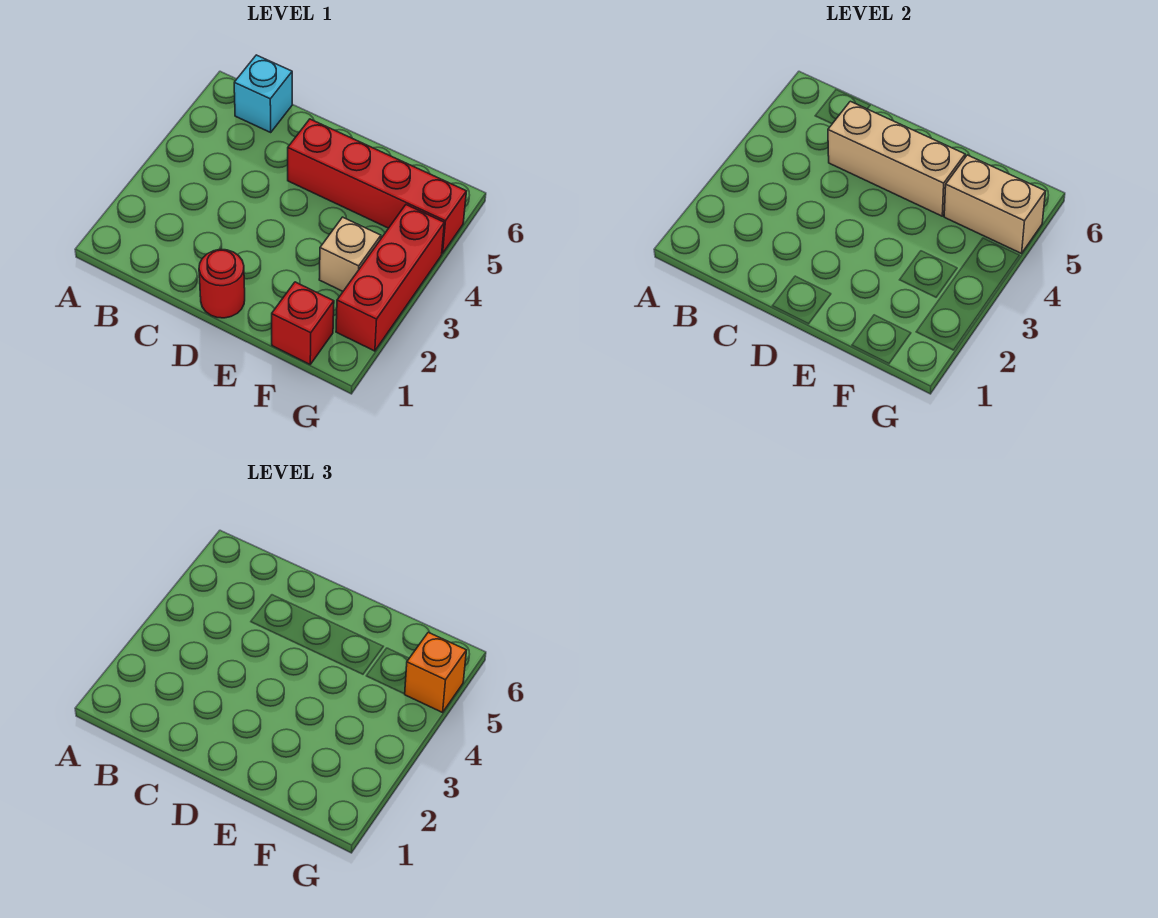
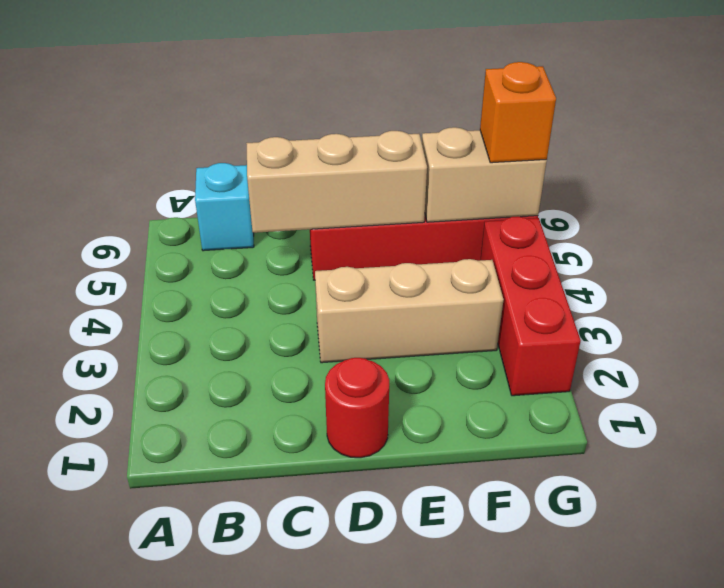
red brick F1 level 1 -> none
tan brick F3 level 1 -> tan brick D3:F3 level 1

